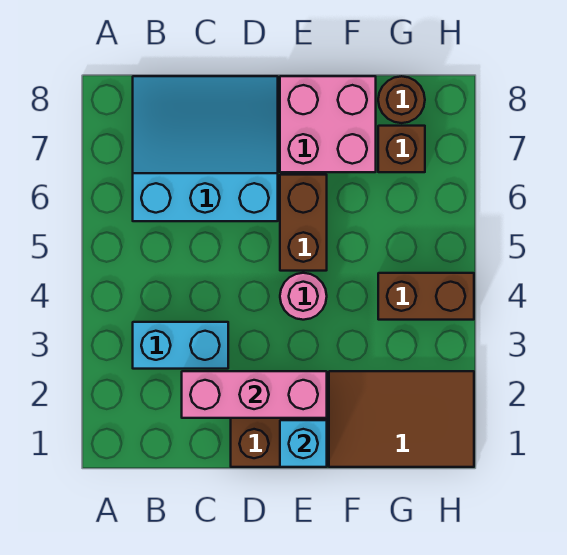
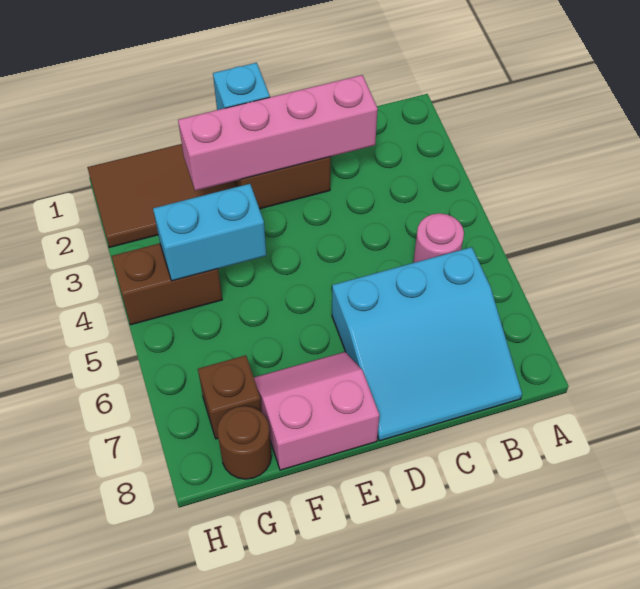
cyan brick B3:C3 level 1 -> cyan brick F4:G4 level 2
pink brick C2:E2 level 2 -> pink brick C2:F2 level 2
pink round brick E4 level 1 -> pink round brick B5 level 1
brown brick E5:E6 level 1 -> none
pink brick E7:F8 level 1 -> pink slope E7:F8 level 1 top 8

